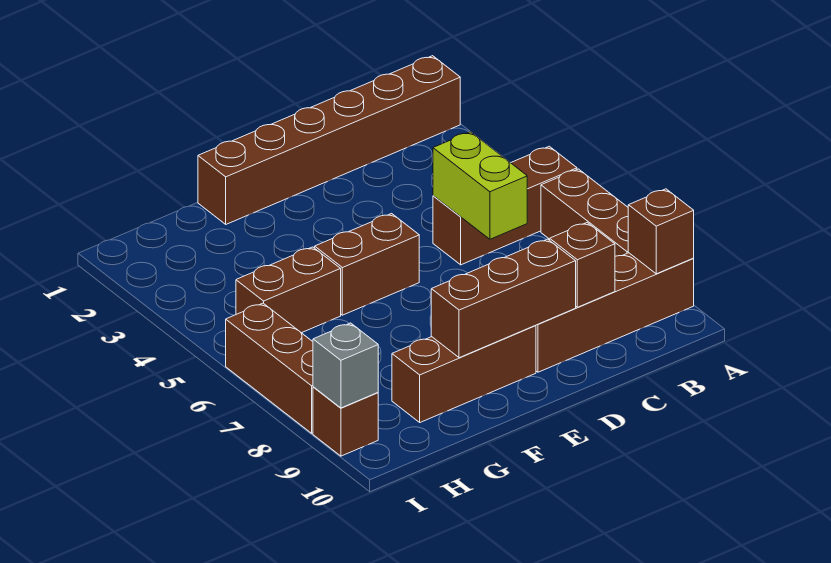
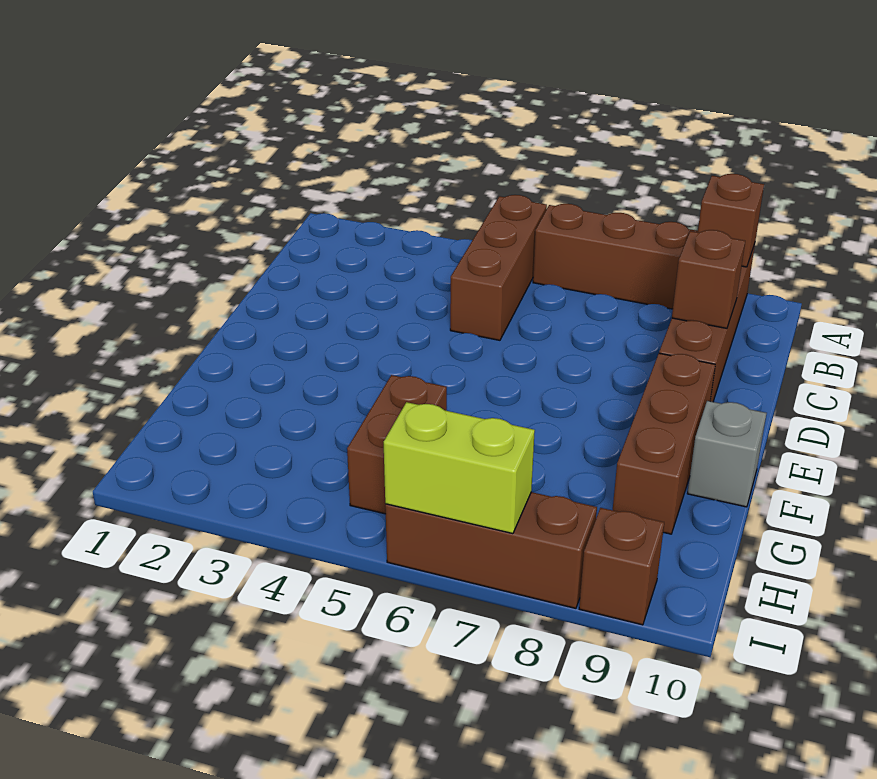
brown brick A1:F1 level 1 -> none
lime brick C5:C6 level 2 -> lime brick I6:I7 level 2
brown brick D9:F9 level 2 -> none
brown brick E5:F5 level 1 -> none
grey brick I9 level 2 -> grey brick F10 level 1

